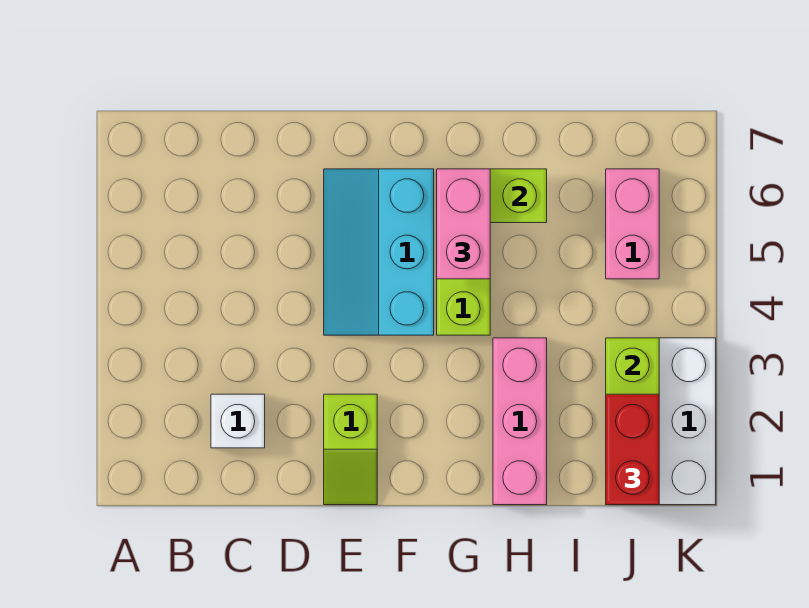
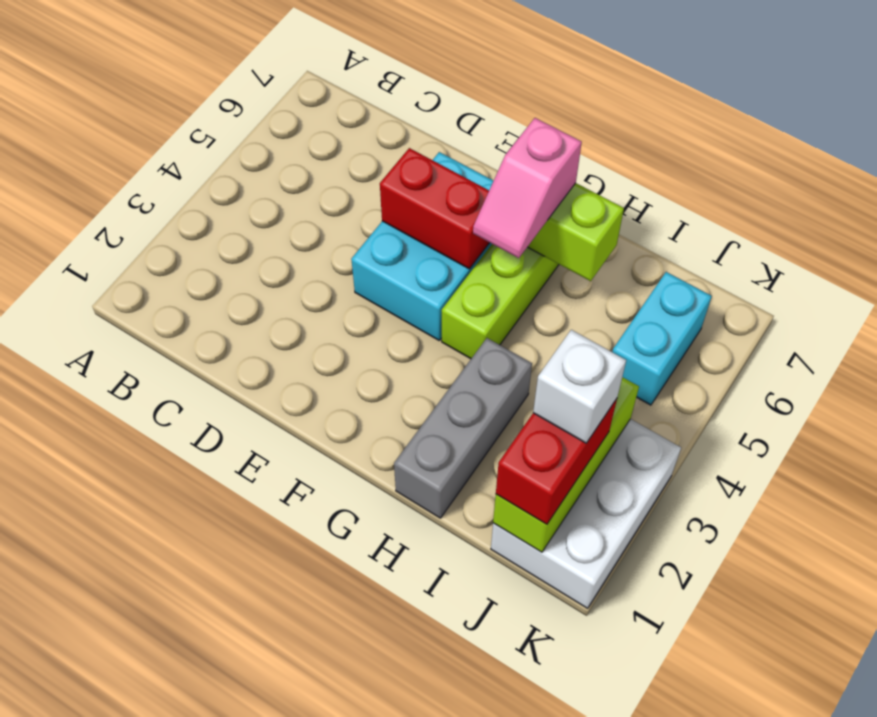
white brick C2 level 1 -> white brick J2 level 4
lime slope E1:E2 level 1 top 2 -> none
cyan slope E4:F6 level 1 top F -> cyan brick E4:F6 level 1
none -> red brick E5:F5 level 2
pink brick G5:G6 level 3 -> pink slope G5:G6 level 3 top 6
pink brick H1:H3 level 1 -> grey brick H1:H3 level 1
pink brick J5:J6 level 1 -> cyan brick J5:J6 level 1

